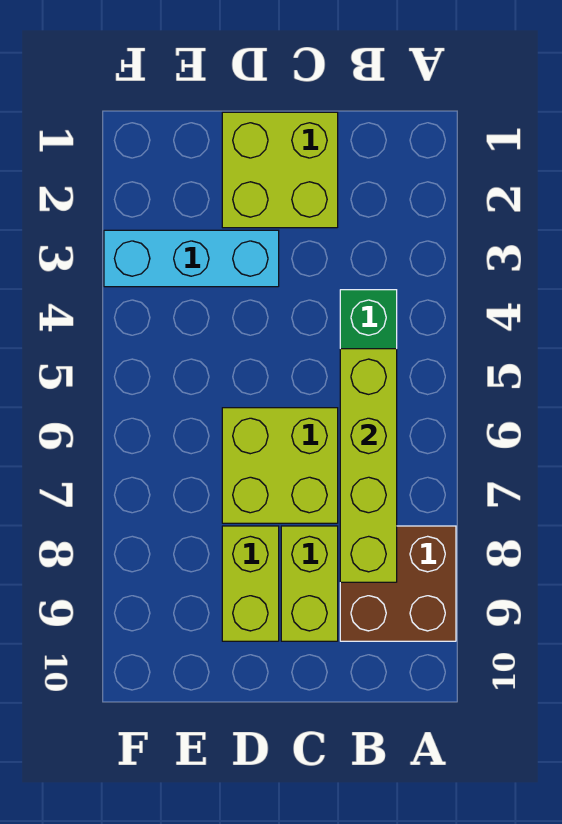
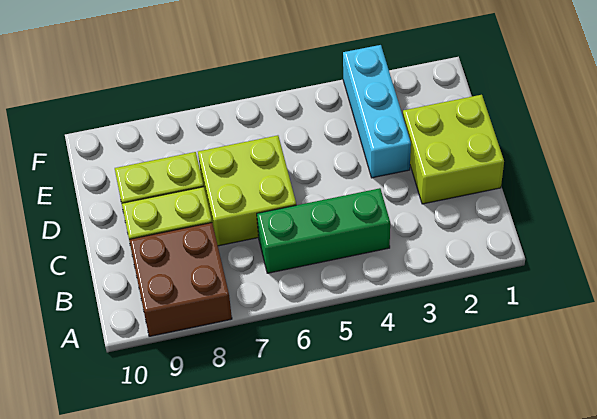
lime brick B5:B8 level 2 -> none

